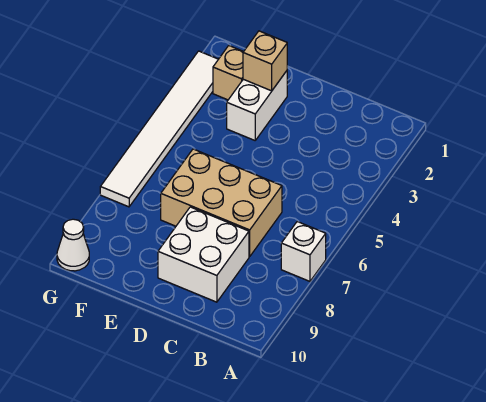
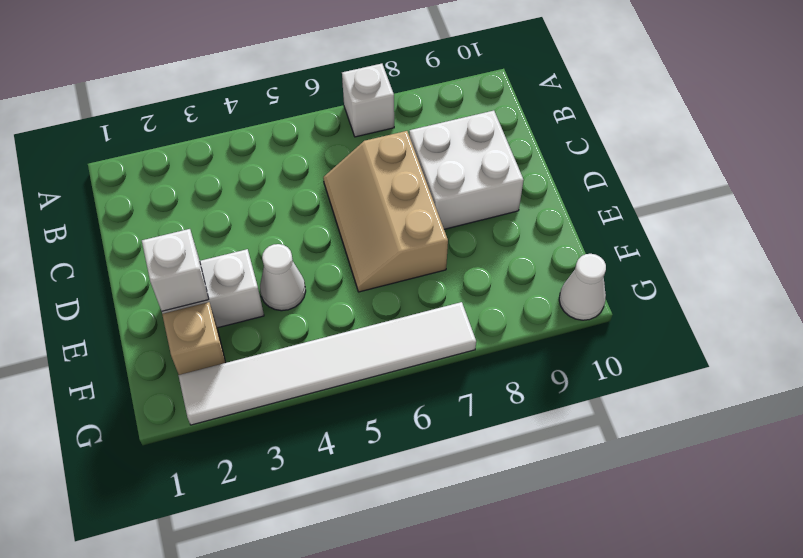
tan brick C6:E7 level 1 -> tan slope C6:E7 level 1 top 7
tan brick E2 level 2 -> white brick E2 level 2
none -> white cone E4 level 1

